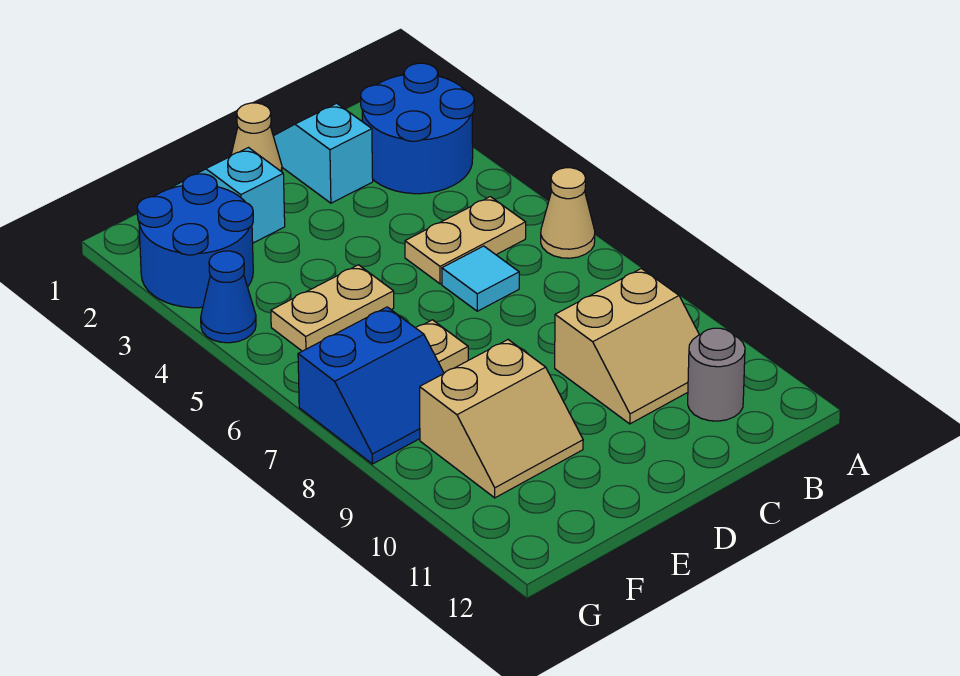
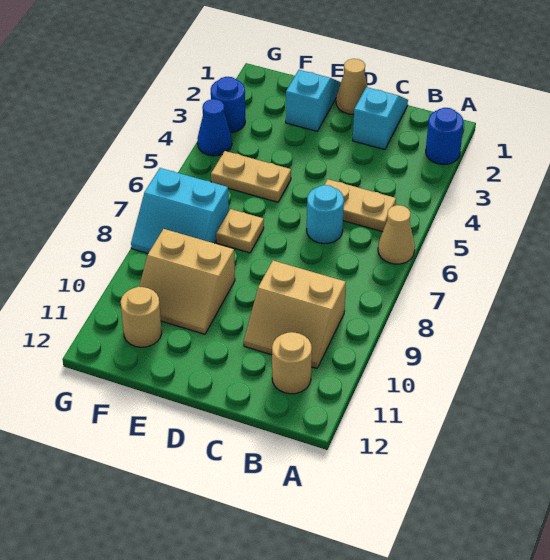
blue round brick A2:B3 level 1 -> blue round brick A2 level 1
grey round brick B11 level 1 -> tan round brick B11 level 1
cyan tile C6 level 1 -> cyan round brick C6 level 1
blue round brick F2:G3 level 1 -> blue round brick G3 level 1
blue slope F7:G8 level 1 top 7 -> cyan slope F7:G8 level 1 top 7
none -> tan round brick F11 level 1

